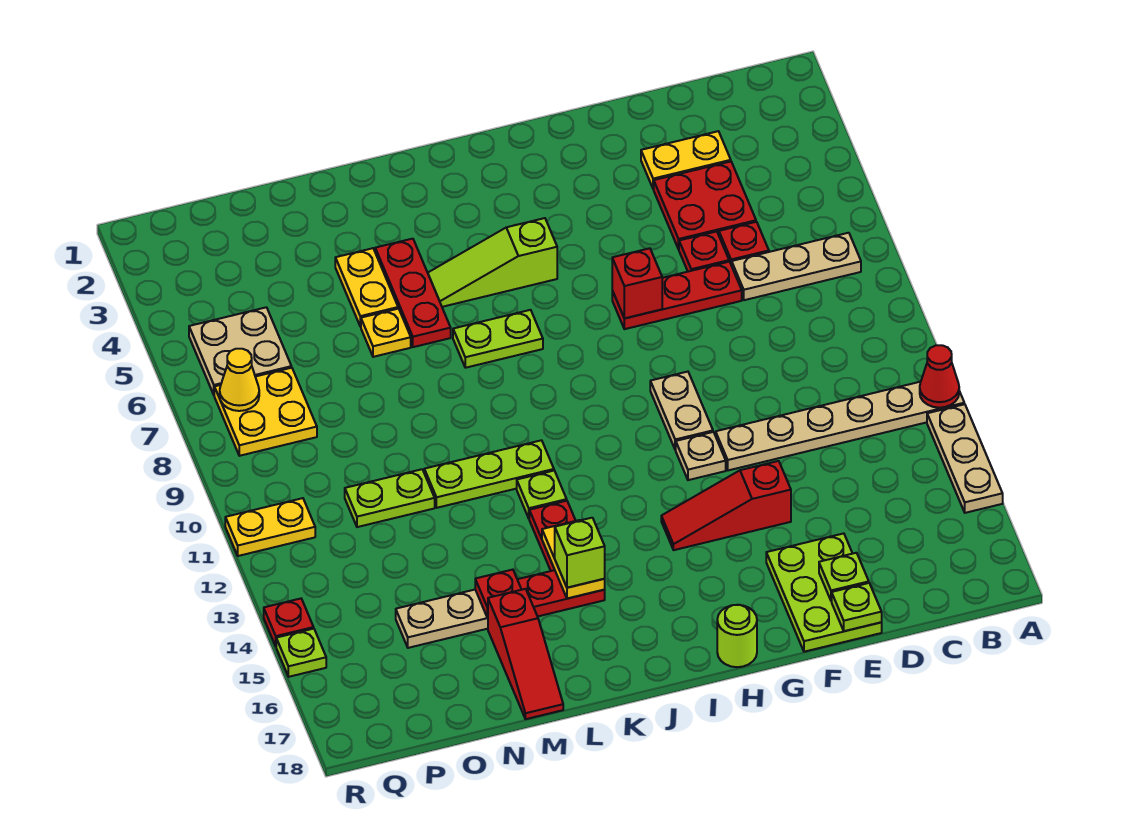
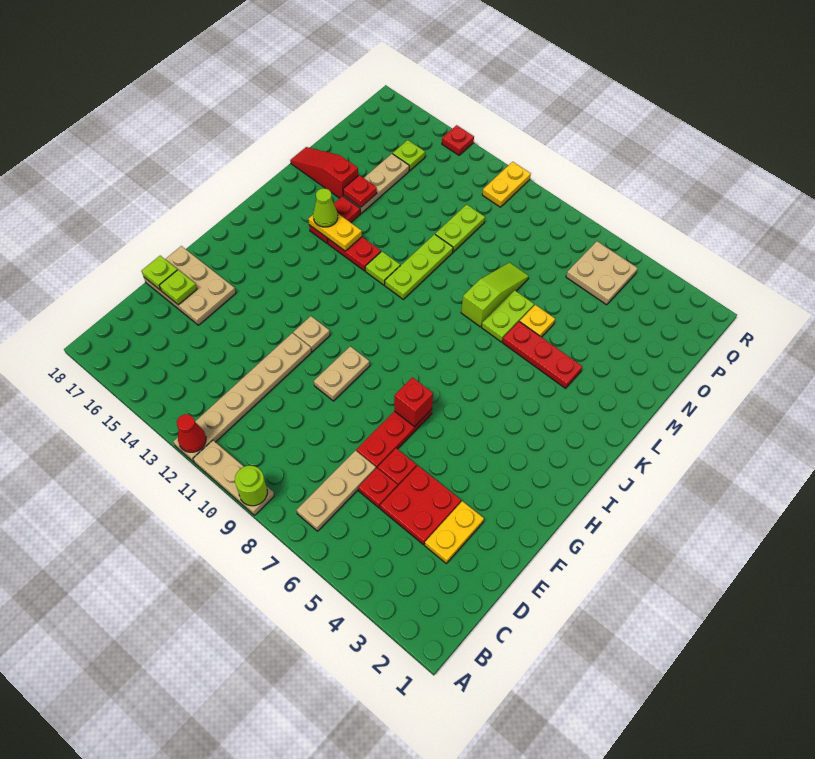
tan plate A13:A15 level 1 -> tan plate A9:A11 level 1
lime plate E16:F18 level 1 -> tan plate E16:F18 level 1
red slope F14:H14 level 1 top F -> none
tan plate G10:G11 level 1 -> tan plate F10:G10 level 1
lime round brick H18 level 1 -> lime round brick A9 level 2
lime slope I5:K5 level 1 top I -> lime slope L8:N8 level 1 top L
lime plate J7:K7 level 1 -> lime plate L7:M7 level 1
lime brick K15 level 3 -> lime cone K15 level 3
yellow plate M4:M5 level 1 -> none
yellow plate P7:Q8 level 1 -> none
yellow cone Q7 level 2 -> none
lime plate R15 level 1 -> lime plate P15 level 1

